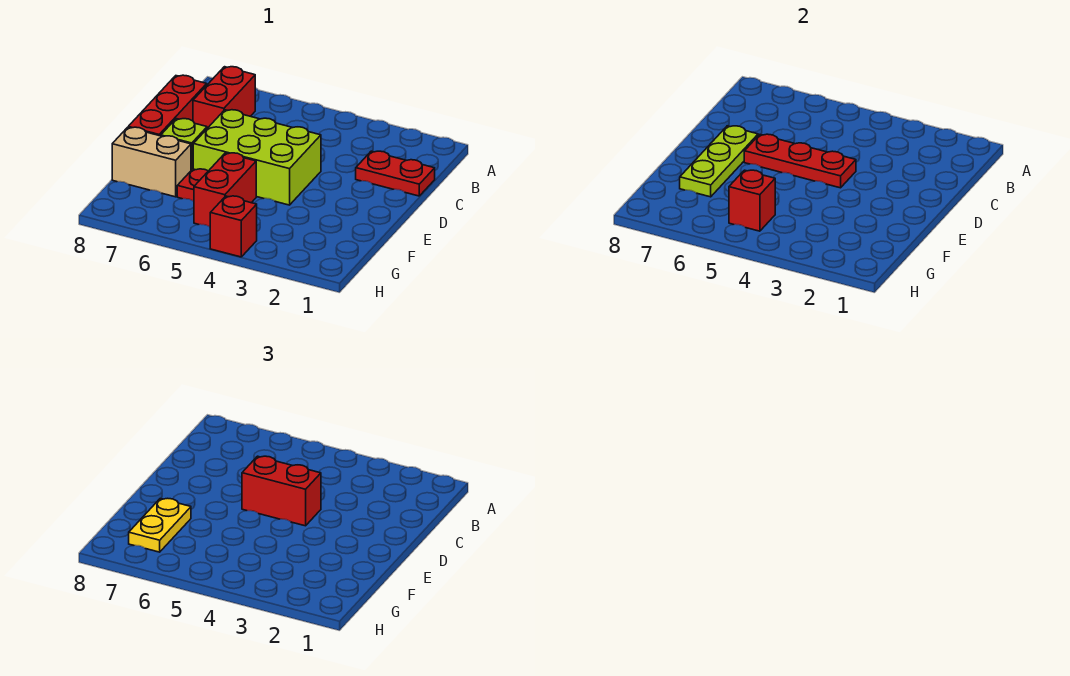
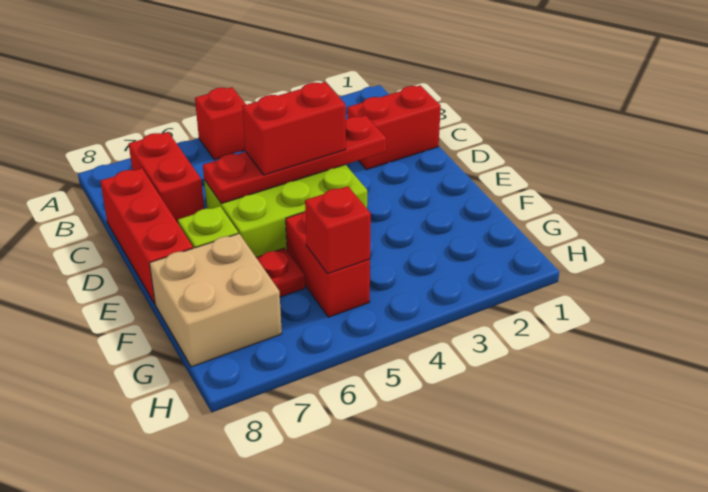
red plate C1:C2 level 1 -> red brick C1:C2 level 1
red plate D4:D6 level 2 -> red plate D3:D6 level 2
lime plate D7:F7 level 2 -> none
tan brick F7:F8 level 1 -> tan brick F7:G8 level 1
yellow plate F7:G7 level 3 -> none
red brick H4 level 1 -> red brick A5 level 1

